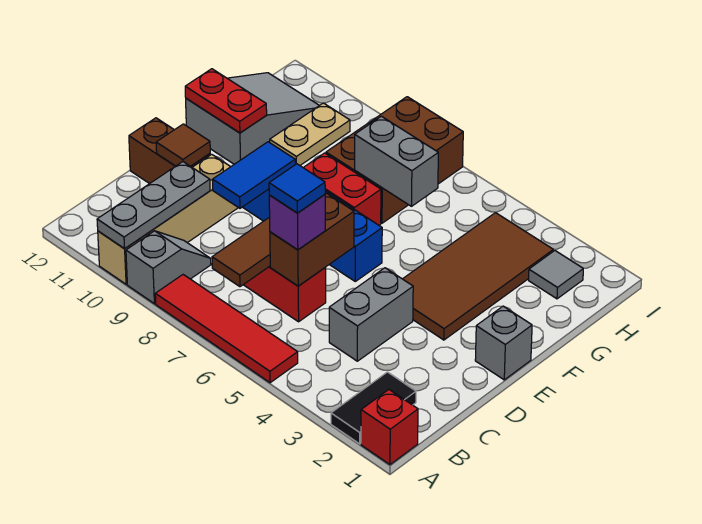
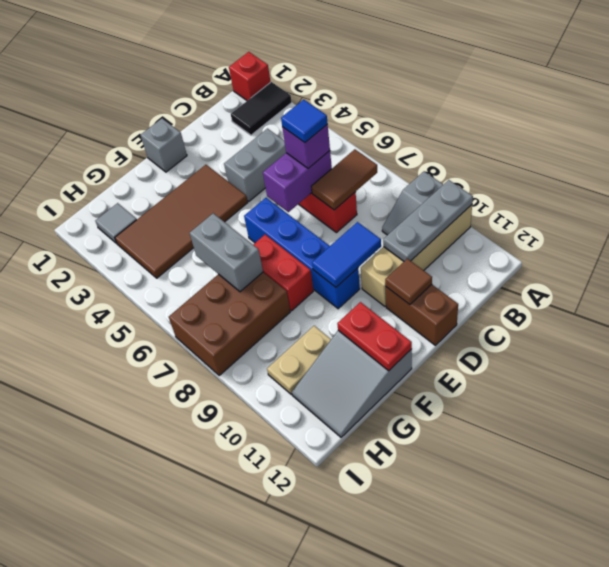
red tile A5:A8 level 1 -> none
brown brick C6:D6 level 2 -> purple brick C6:D6 level 2

